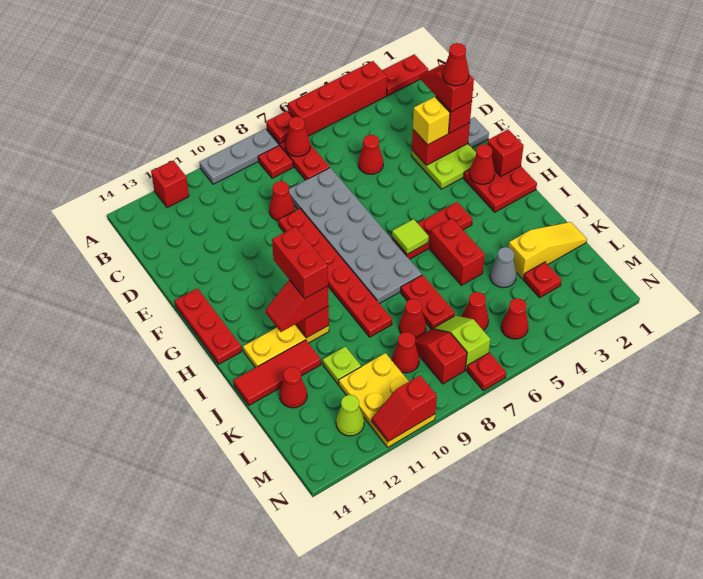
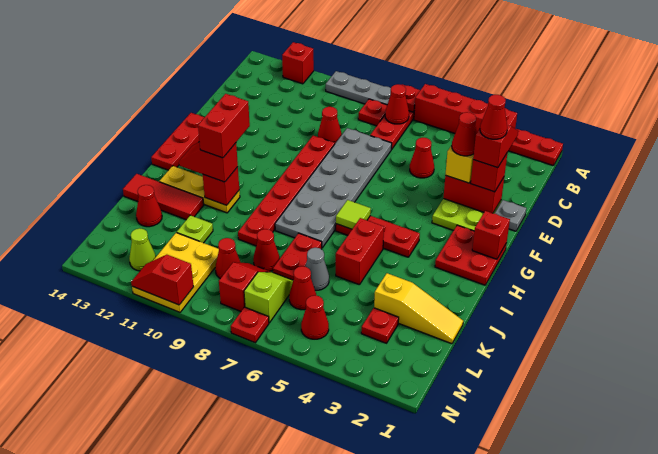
red cone G2 level 2 -> red cone E3 level 4
grey cone K4 level 1 -> grey cone K6 level 1

